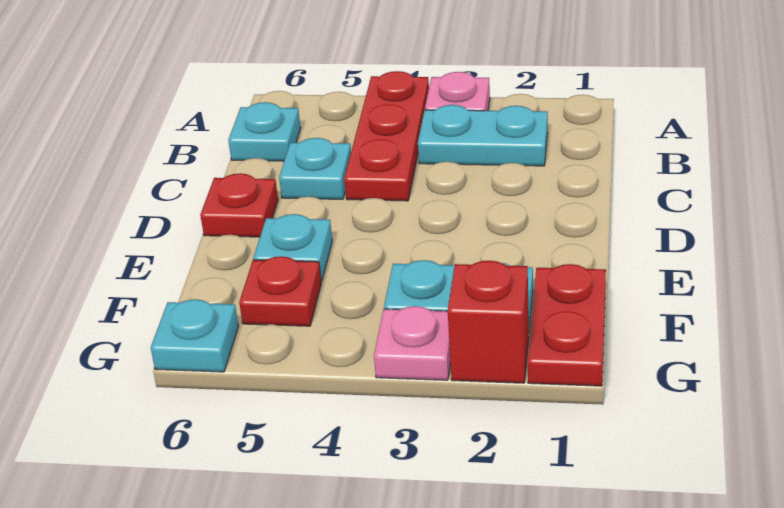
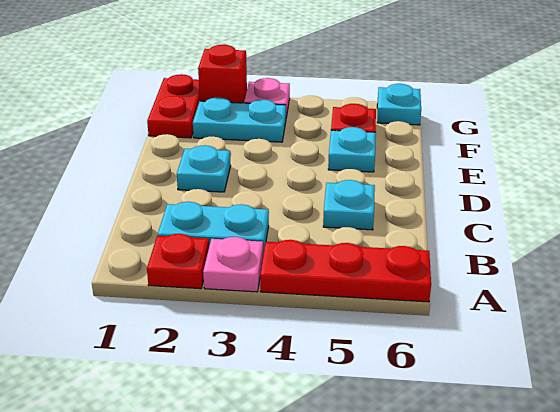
red plate A4:C4 level 1 -> red plate A4:A6 level 1
cyan plate B6 level 1 -> cyan plate D2 level 1
red plate D6 level 1 -> red plate A2 level 1

